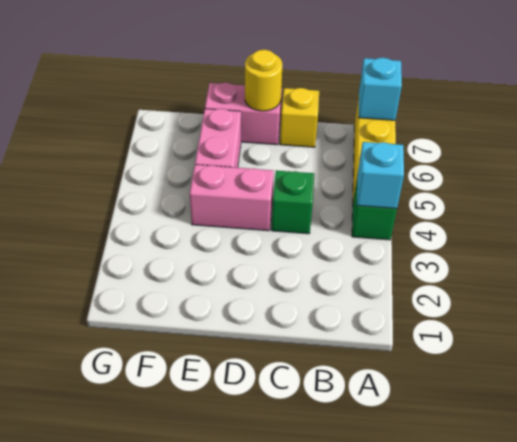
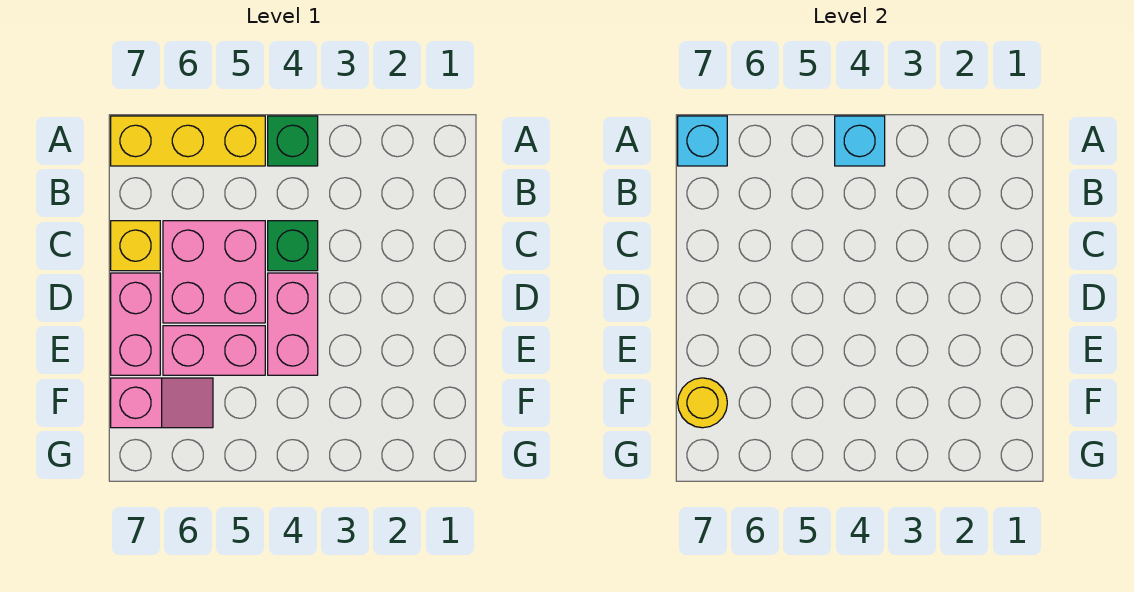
none -> pink brick C5:D6 level 1
yellow round brick D7 level 2 -> yellow round brick F7 level 2
none -> pink slope F6:F7 level 1 top 7

